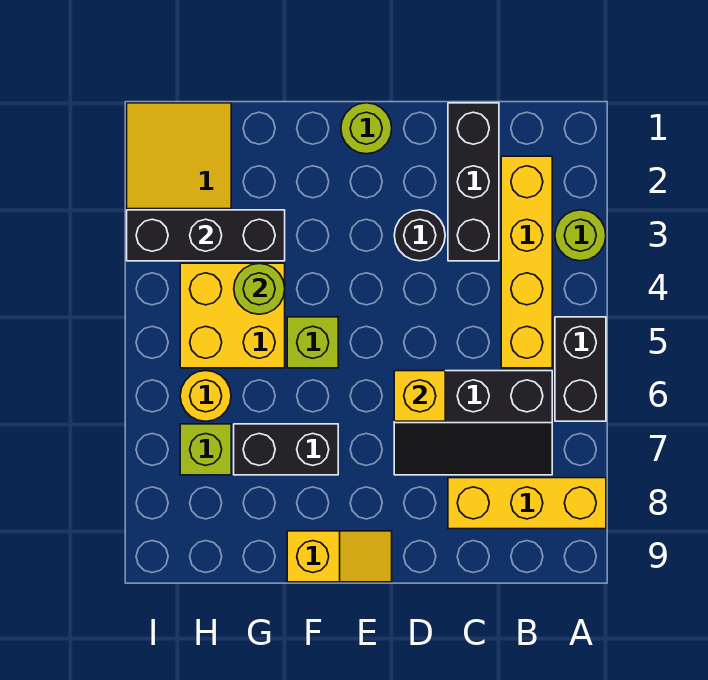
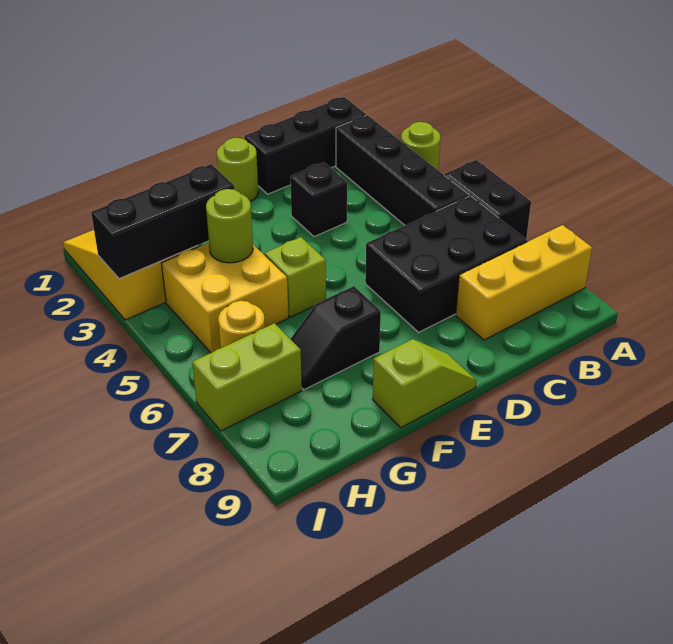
yellow brick B2:B5 level 1 -> black brick B2:B5 level 1
black slope B6:D7 level 1 top 6 -> black brick B6:D7 level 1
black brick C1:C3 level 1 -> black brick B1:D1 level 1
black round brick D3 level 1 -> black brick D3 level 1
yellow brick D6 level 2 -> none
yellow slope E9:F9 level 1 top F -> lime slope E9:F9 level 1 top F
black brick F7:G7 level 1 -> black slope F7:G7 level 1 top F
lime brick H7 level 1 -> lime brick H7:I7 level 1

